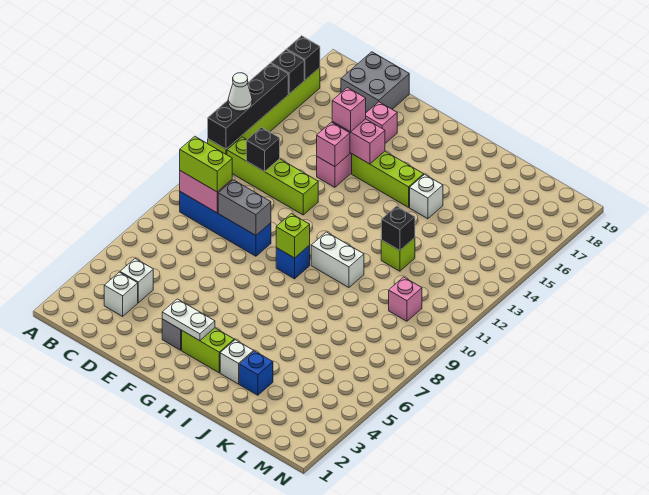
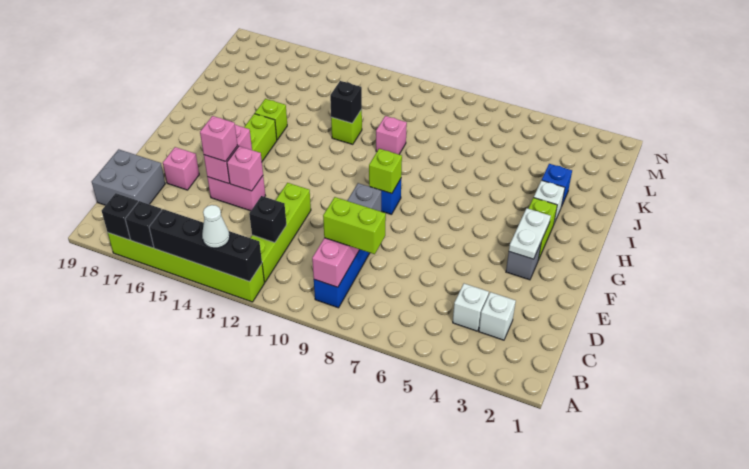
lime brick B9:C9 level 3 -> lime brick C8:C9 level 3
white brick H10:I10 level 1 -> none
white brick I15 level 1 -> lime brick I15 level 1
pink brick L10 level 1 -> pink brick J10 level 1

